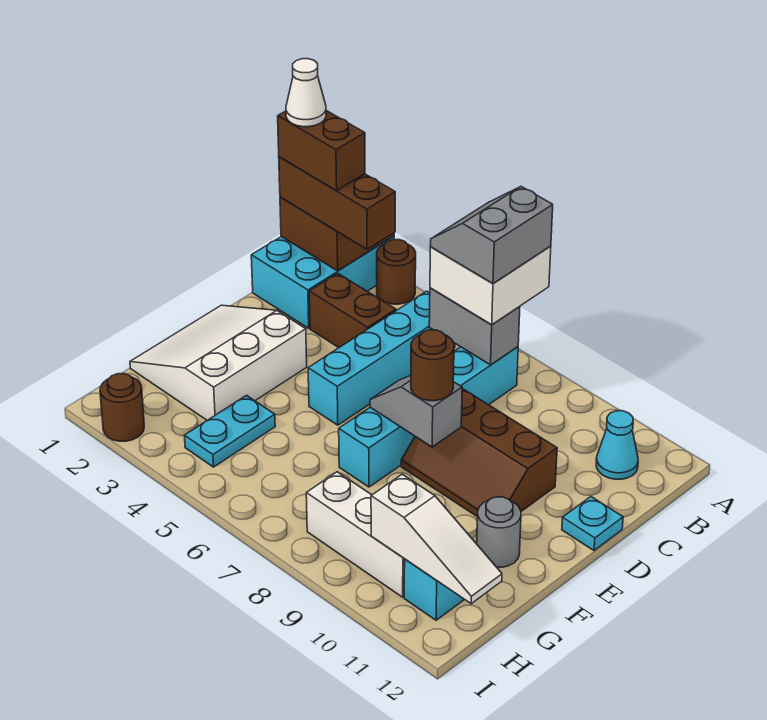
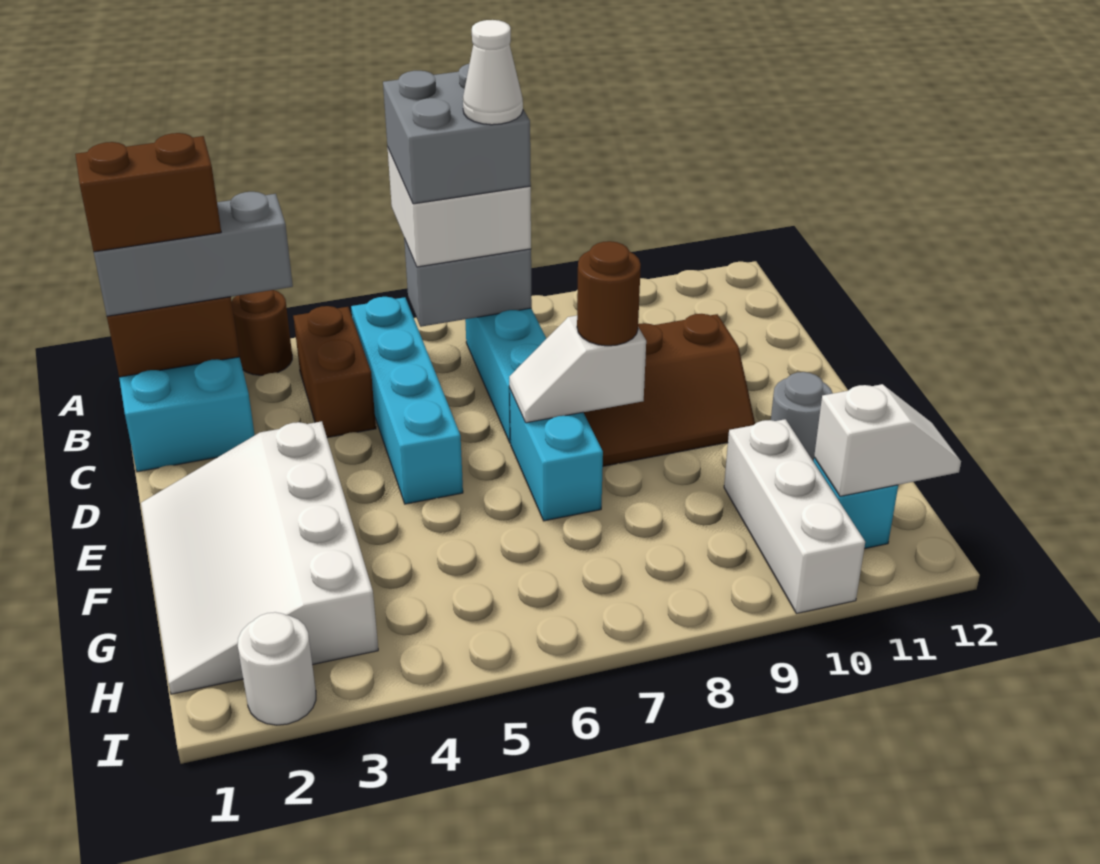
grey slope A6:B7 level 4 top 7 -> grey brick A6:B7 level 4
brown brick B1:B3 level 3 -> grey brick B1:B3 level 3
white cone B1 level 5 -> white cone B7 level 5
cyan cone B11 level 1 -> none
brown brick C3:C4 level 1 -> brown brick B4:C4 level 1
cyan plate D12 level 1 -> none
white slope E1:G3 level 1 top 3 -> white slope E1:H3 level 1 top 3
grey slope E7:E8 level 2 top 8 -> white slope E7:E8 level 2 top 8
cyan plate G4:H4 level 1 -> none
white brick H8:H10 level 1 -> white brick G10:I10 level 1
white slope H10:H12 level 2 top 10 -> white slope H11:H12 level 2 top 11
brown round brick I2 level 1 -> white round brick I2 level 1

